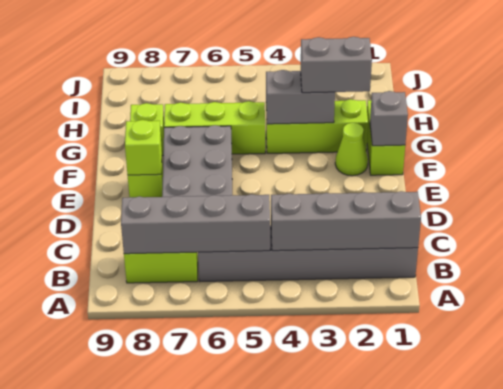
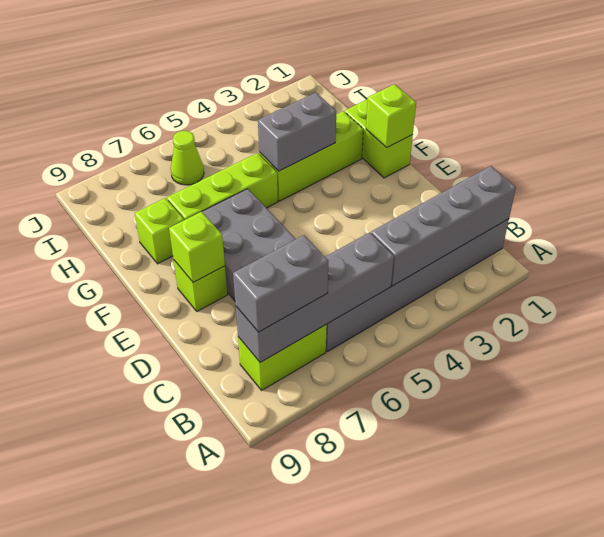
grey brick F1 level 2 -> lime brick F1 level 2
lime cone F2 level 1 -> lime cone I6 level 1
grey brick G2:G3 level 3 -> grey brick B7:B8 level 3

